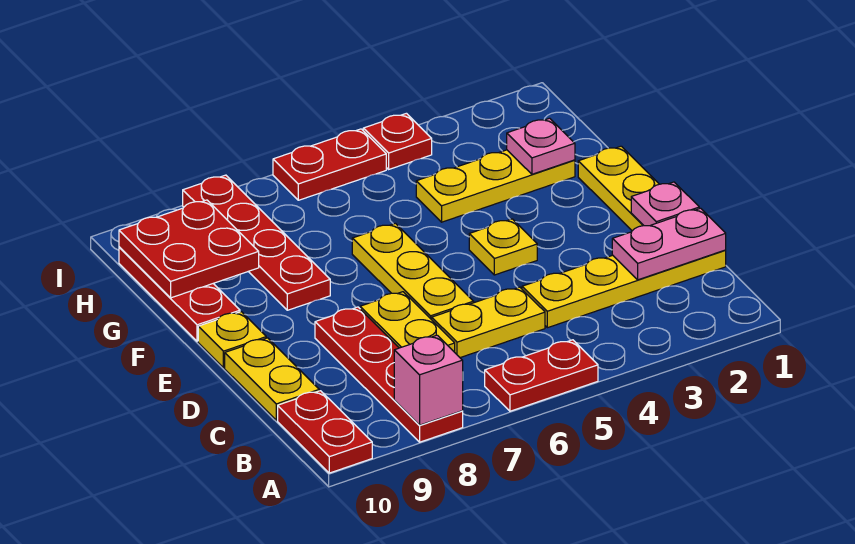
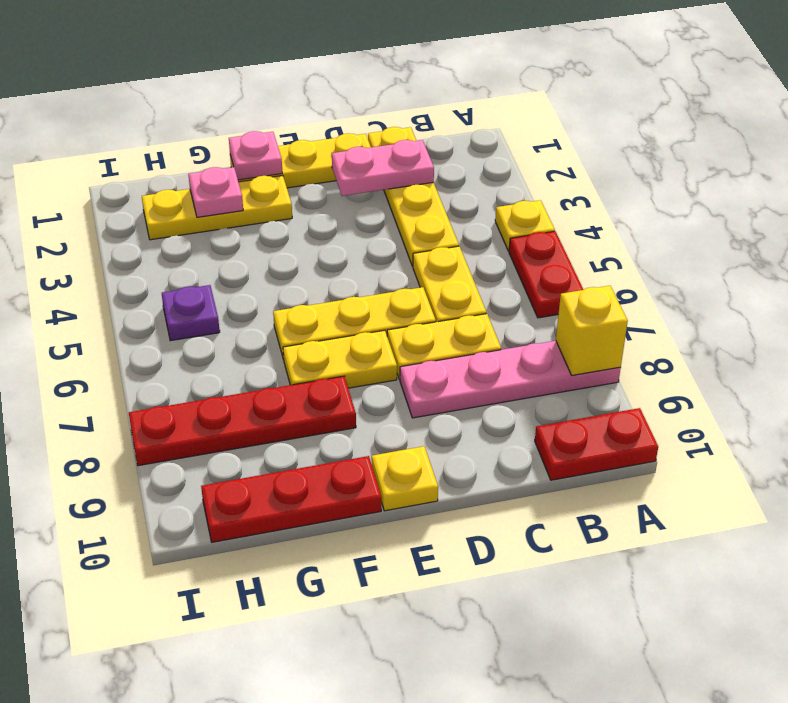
red plate A8:D8 level 1 -> pink plate A8:D8 level 1
pink brick A8 level 2 -> yellow brick A8 level 2
pink plate C1:C2 level 2 -> pink plate C2:D2 level 2
yellow plate C10:D10 level 1 -> yellow plate E7:F7 level 1
pink plate D1 level 2 -> pink plate F1 level 2
yellow plate E4 level 1 -> yellow plate A4 level 1
yellow plate G2:G4 level 1 -> yellow plate F2:H2 level 1
red plate G9:H10 level 2 -> none
none -> purple plate H5 level 1
red plate I4 level 1 -> none
red plate I5:I6 level 1 -> none

